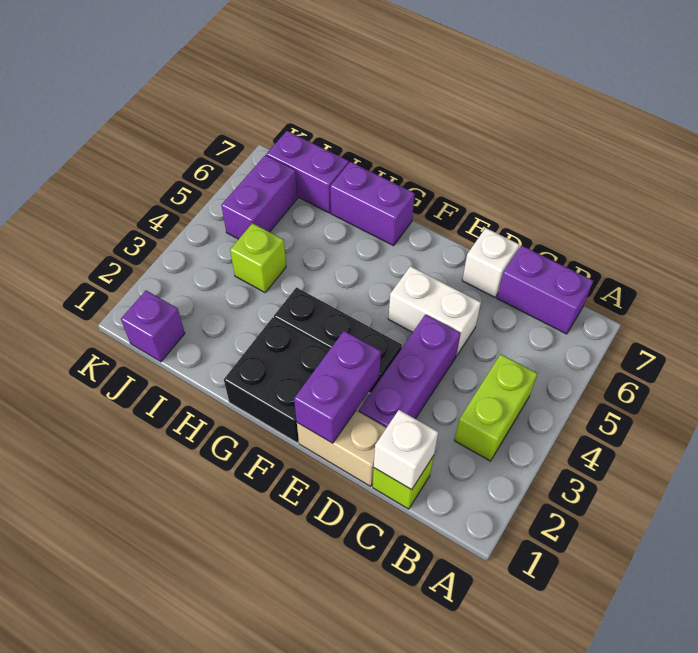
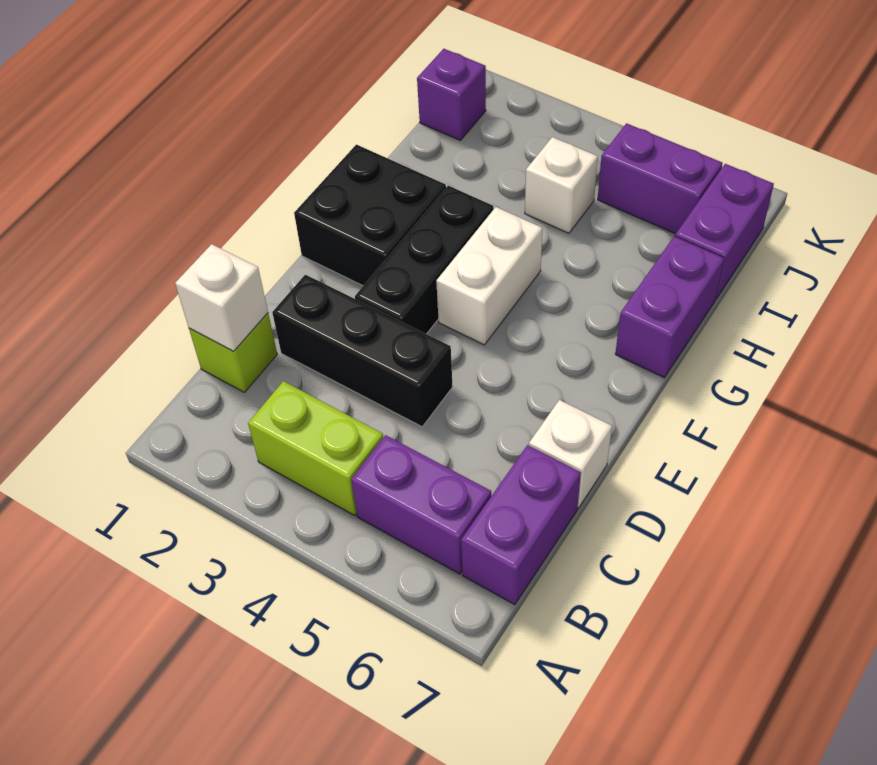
tan brick D1:E1 level 1 -> none
purple brick D2:D4 level 1 -> black brick D2:D4 level 1
white brick D5:E5 level 1 -> white brick F4:G4 level 1
purple brick E1:E2 level 2 -> purple brick B5:B6 level 1
lime brick I4 level 1 -> white brick I4 level 1

